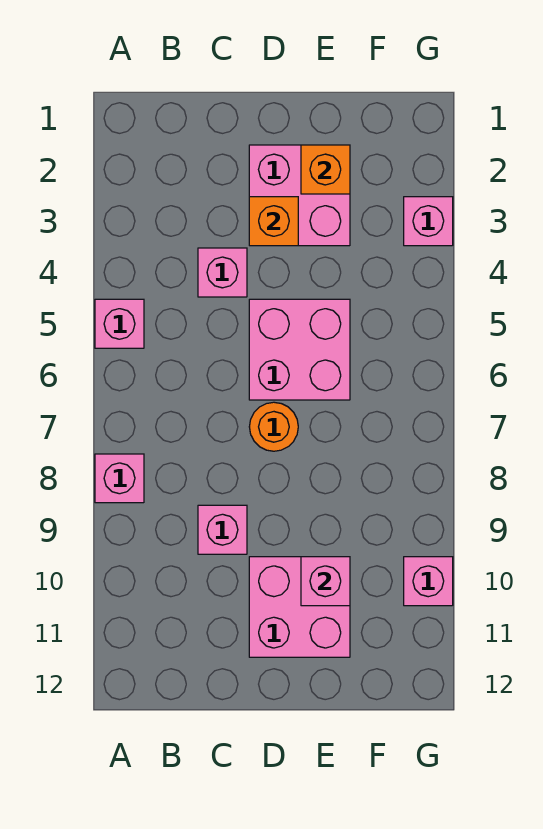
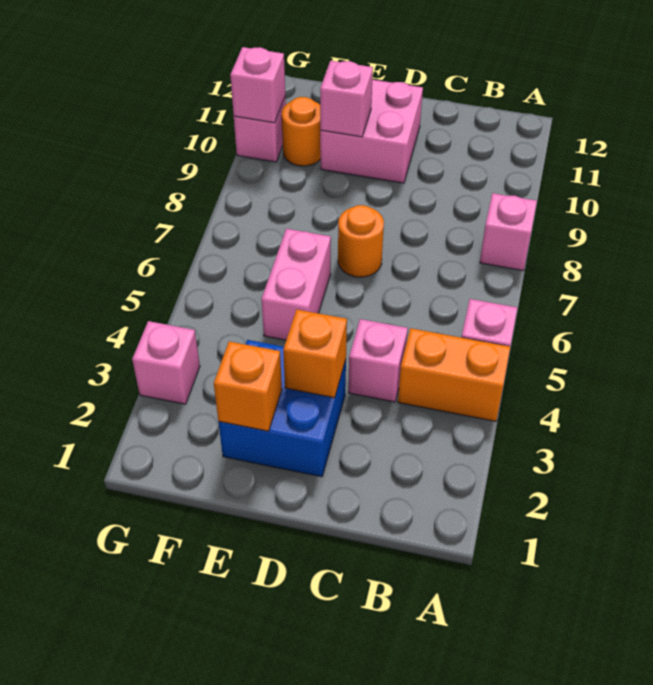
none -> orange brick A4:B4 level 1
pink brick C9 level 1 -> pink brick G10 level 2
pink brick D2:E3 level 1 -> blue brick D2:E3 level 1
pink brick D5:E6 level 1 -> pink brick E5:E6 level 1
none -> orange round brick F10 level 1

